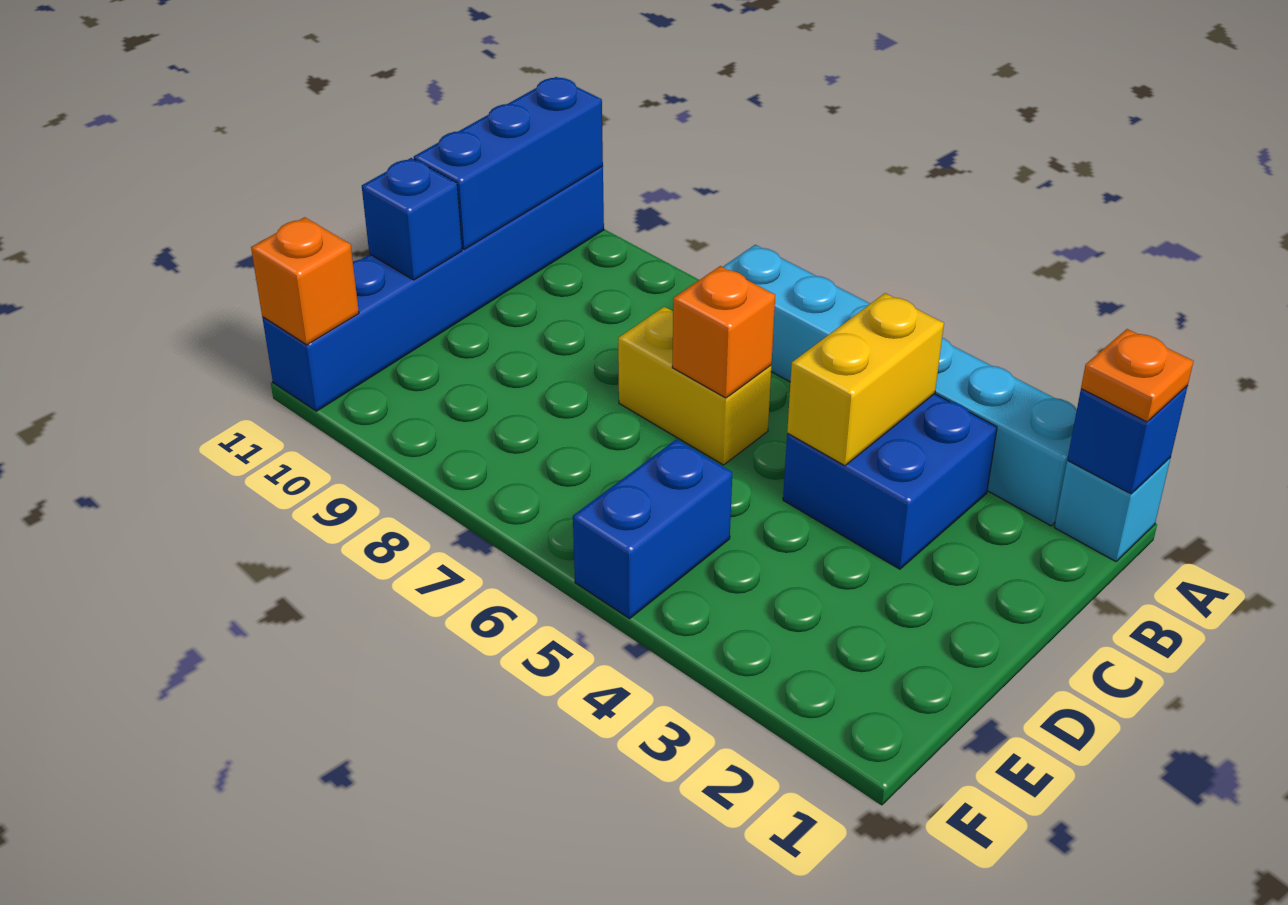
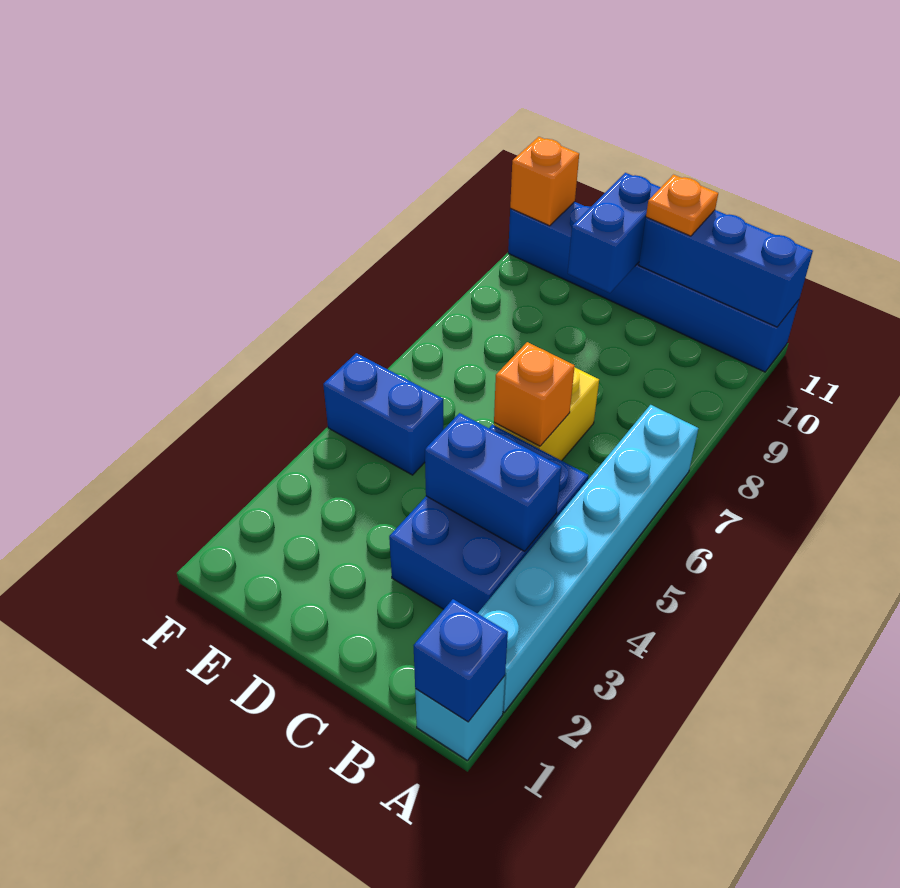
orange plate A1 level 3 -> orange plate C11 level 3
blue brick B3:C4 level 1 -> blue brick B3:C5 level 1
yellow brick B4:C4 level 2 -> blue brick B4:C4 level 2
blue brick D11 level 2 -> blue brick D10:D11 level 2

